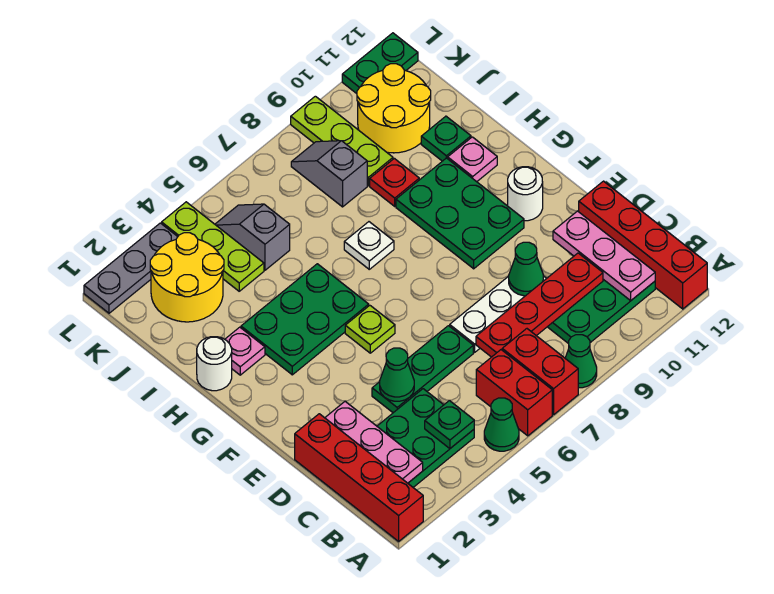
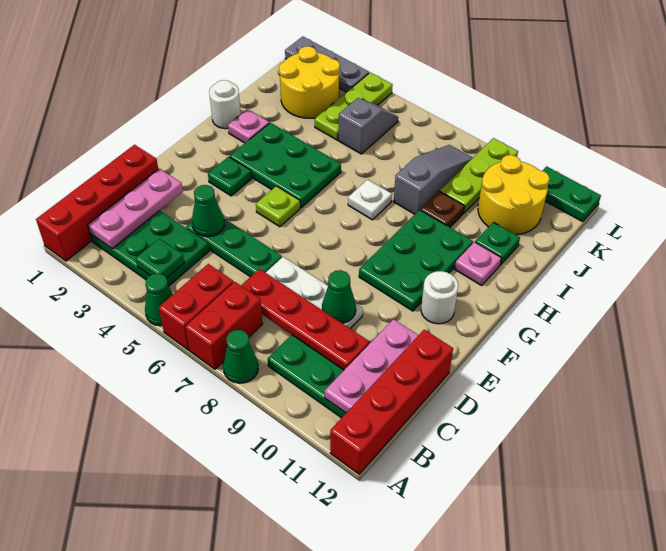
none -> green plate F3 level 1
red plate I9 level 1 -> brown plate I9 level 1
grey slope J8:K8 level 1 top J -> grey slope I8:K8 level 1 top I

